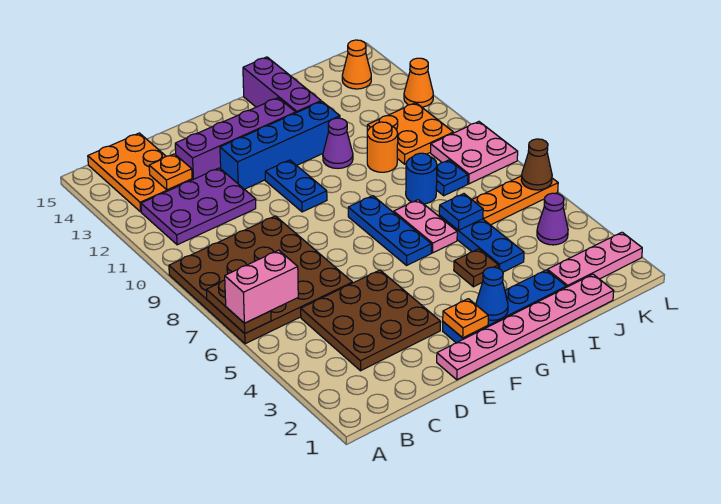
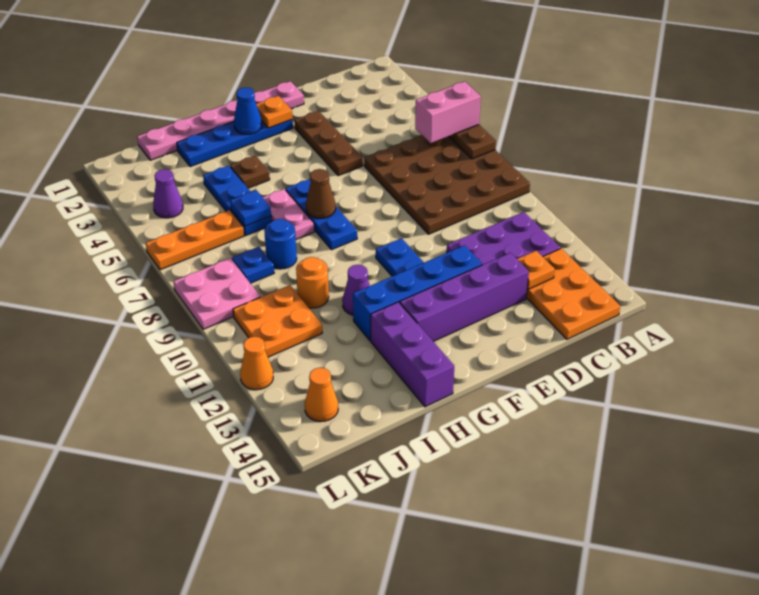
brown plate C3:E5 level 1 -> brown plate E3:E5 level 1
pink plate J2:L2 level 1 -> none
brown cone L6 level 2 -> brown cone G7 level 2

